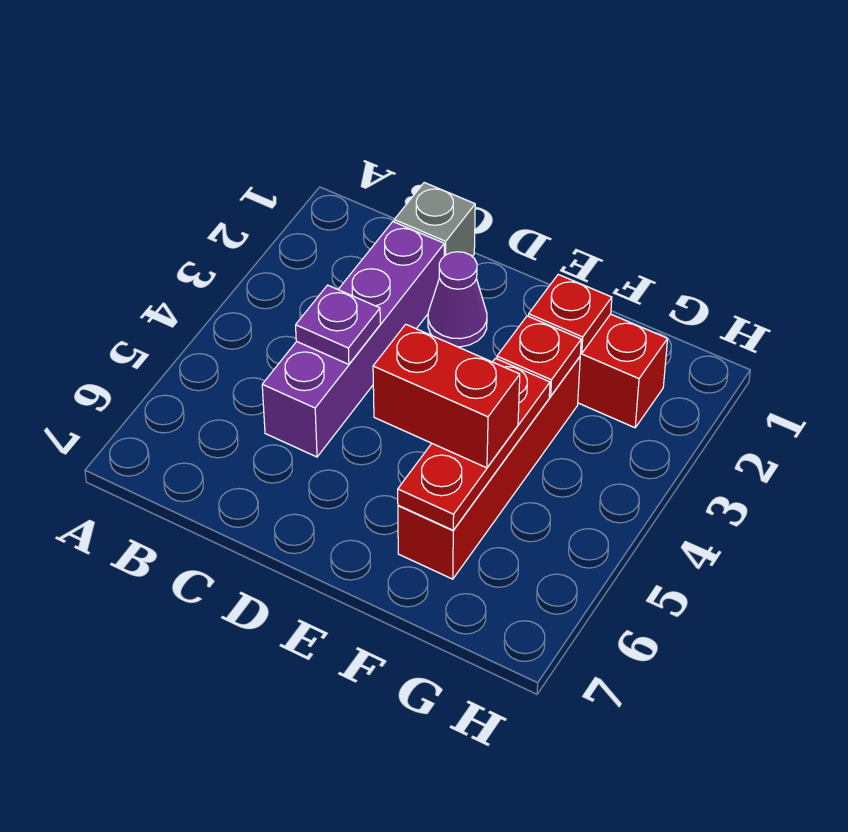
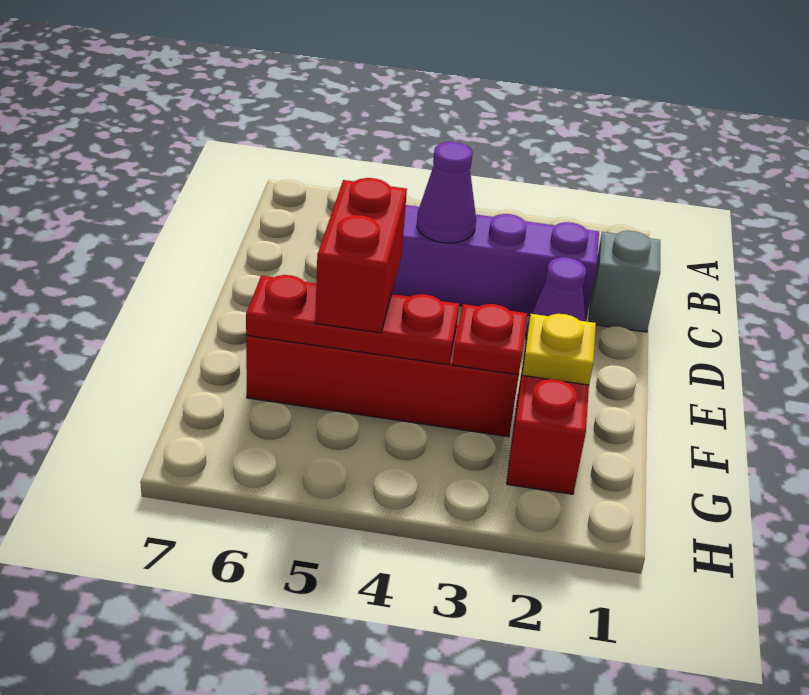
purple plate C4 level 2 -> purple cone C4 level 2
red plate F2 level 2 -> yellow plate F2 level 2

